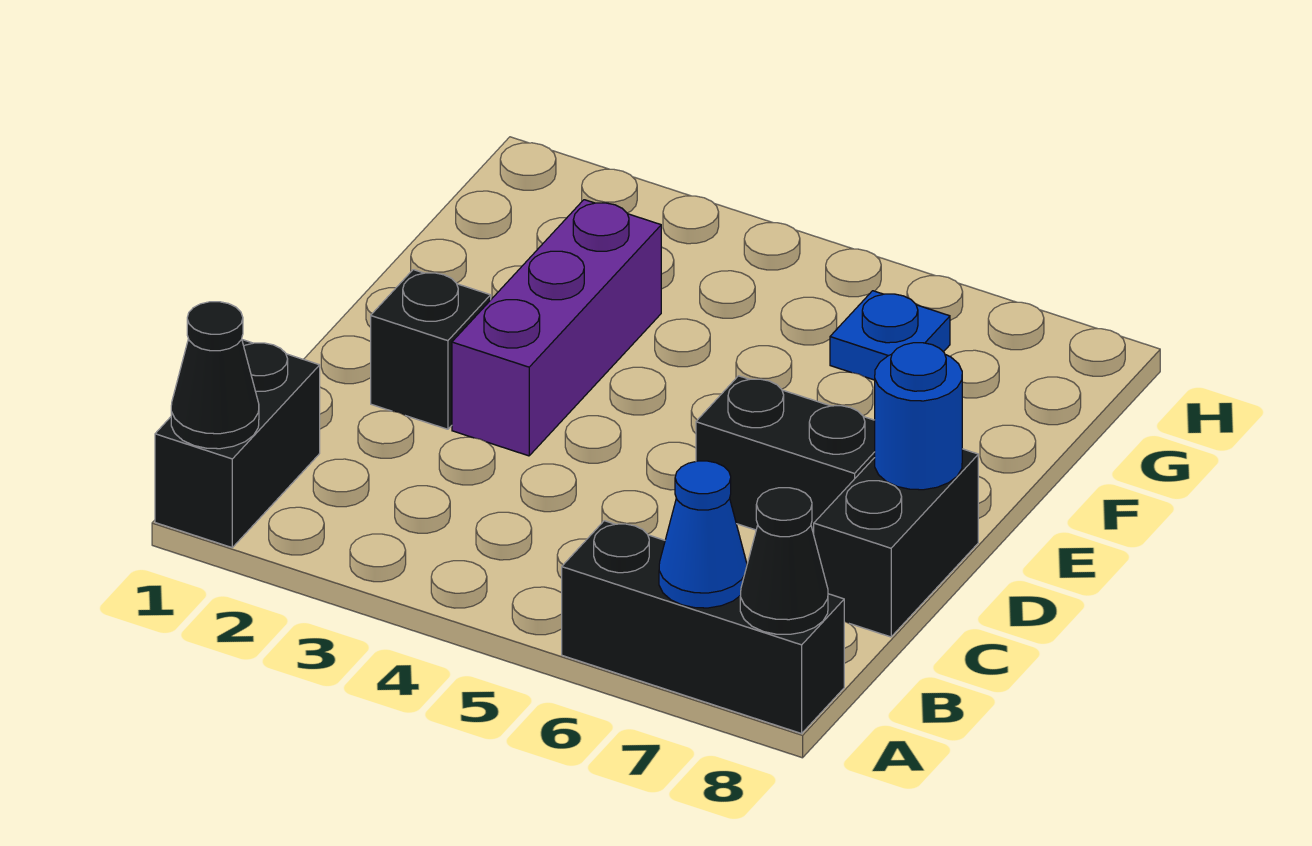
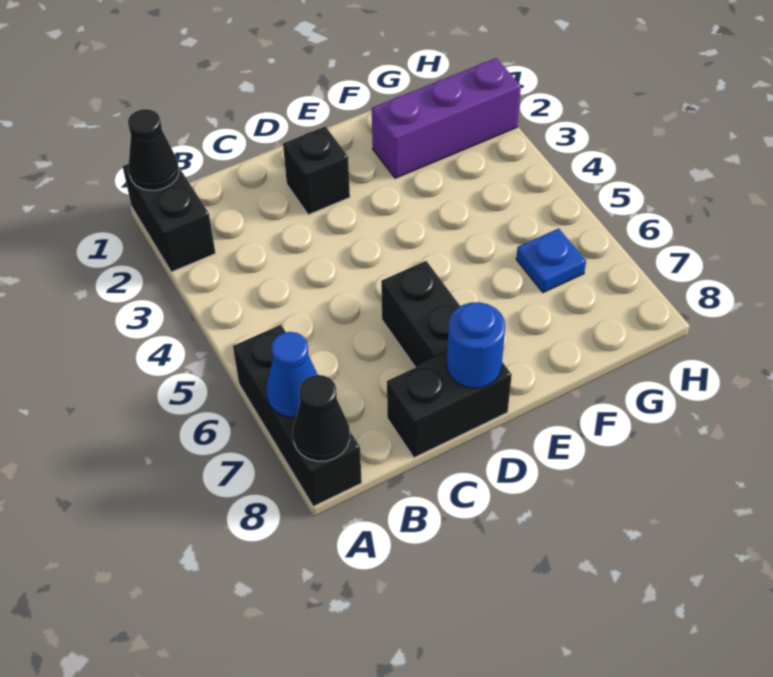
black brick A1:B1 level 1 -> black brick A1:A2 level 1
purple brick D3:F3 level 1 -> purple brick F2:H2 level 1

